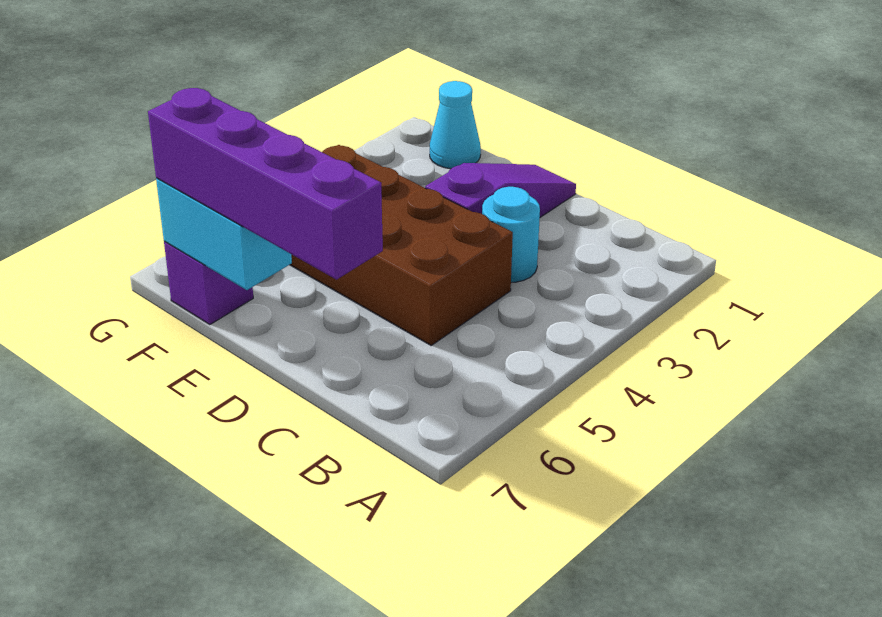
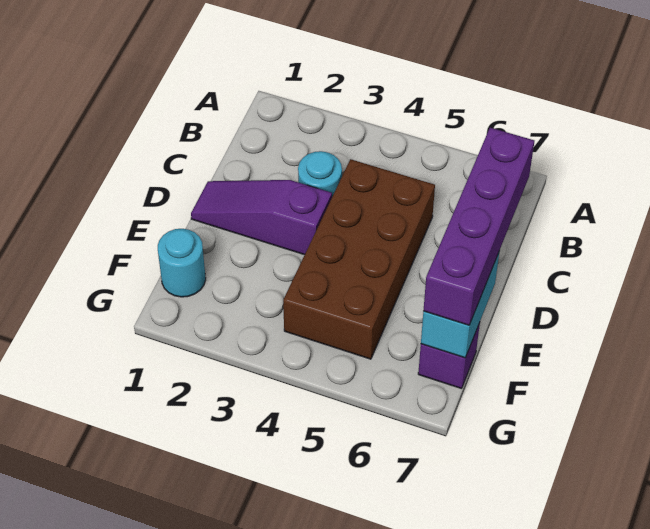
cyan cone F1 level 1 -> cyan round brick F1 level 1

